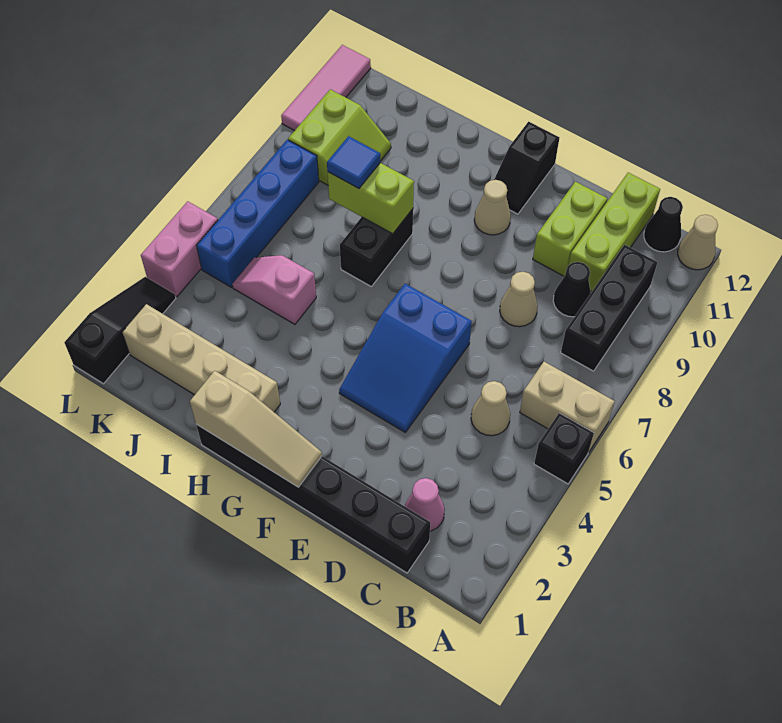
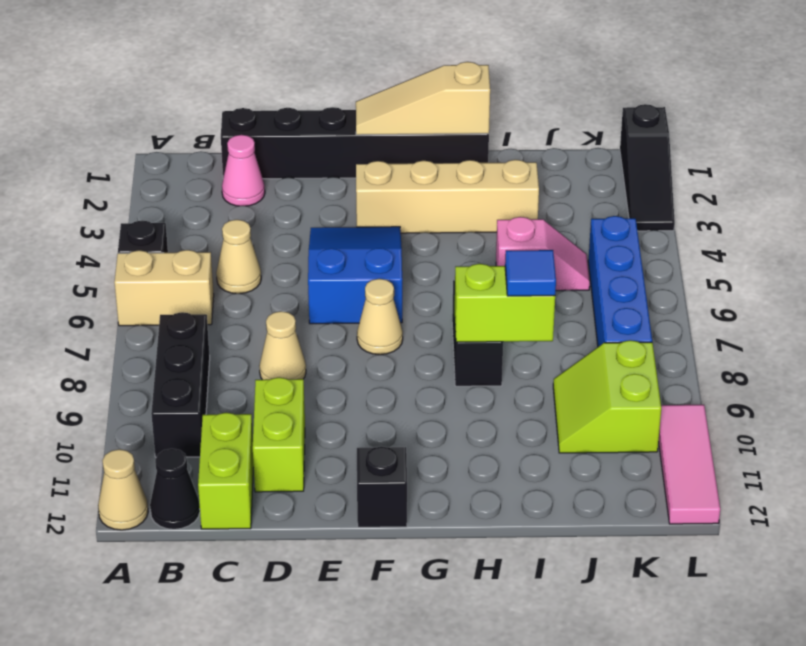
black cone C9 level 1 -> none
lime brick C10:C12 level 1 -> lime brick C11:C12 level 1
tan cone F10 level 1 -> tan cone F7 level 1
tan brick H2:K2 level 1 -> tan brick F3:I3 level 1
pink brick L4:L5 level 1 -> none

